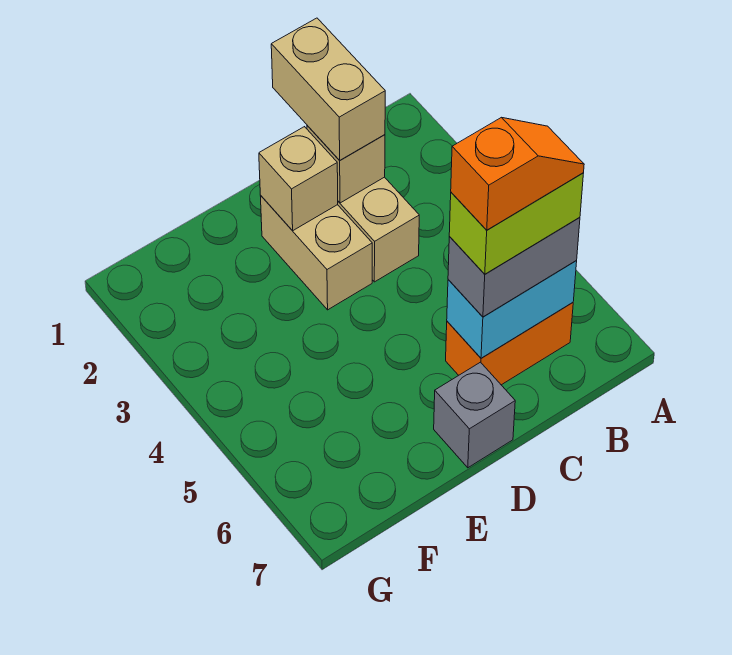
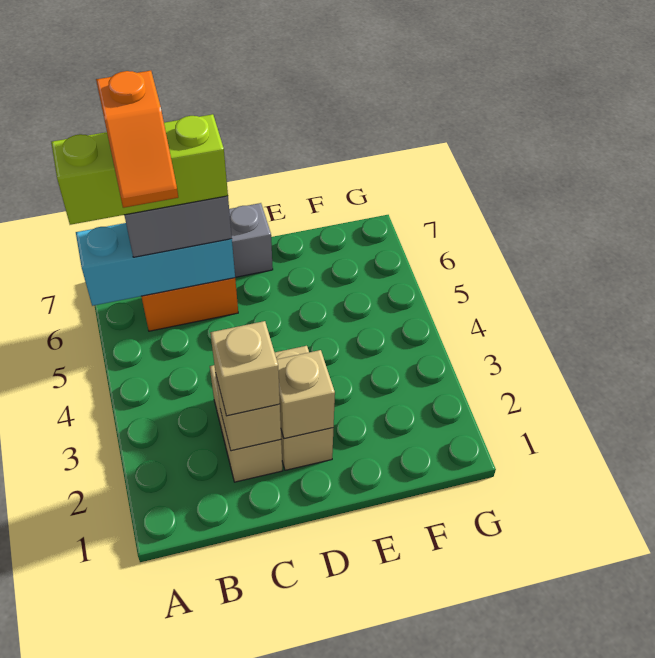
cyan brick B6:C6 level 2 -> cyan brick A6:C6 level 2
lime brick B6:C6 level 4 -> lime brick A6:C6 level 4
orange slope B6:C6 level 5 top C -> orange slope B5:B6 level 5 top 6
tan brick C1:C2 level 3 -> tan brick C2 level 3

